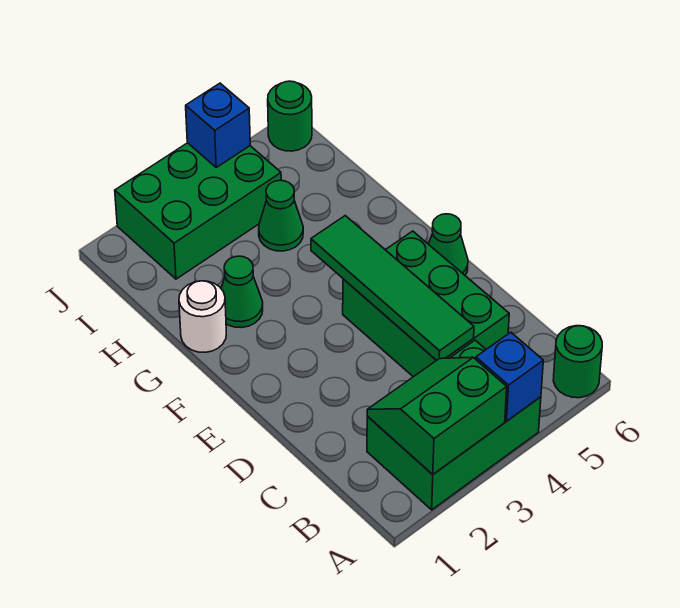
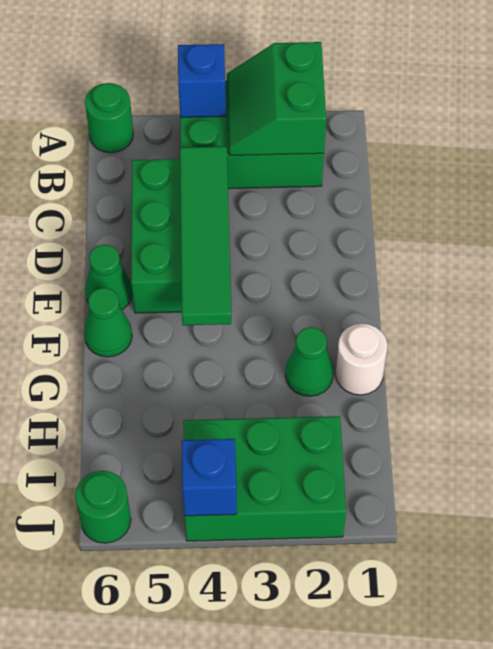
green slope A2:B3 level 2 top A -> green slope A2:B3 level 2 top 2
green cone H4 level 1 -> green cone F6 level 1

